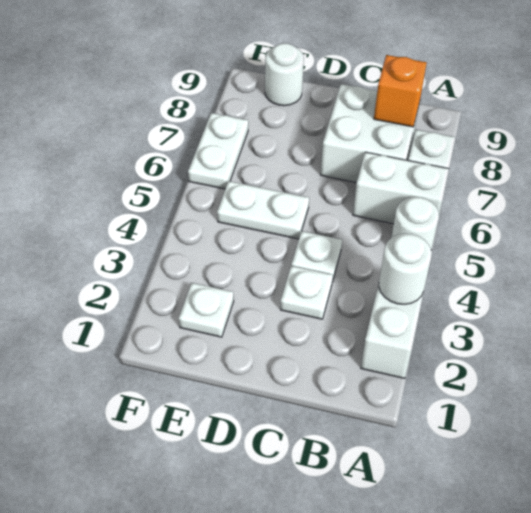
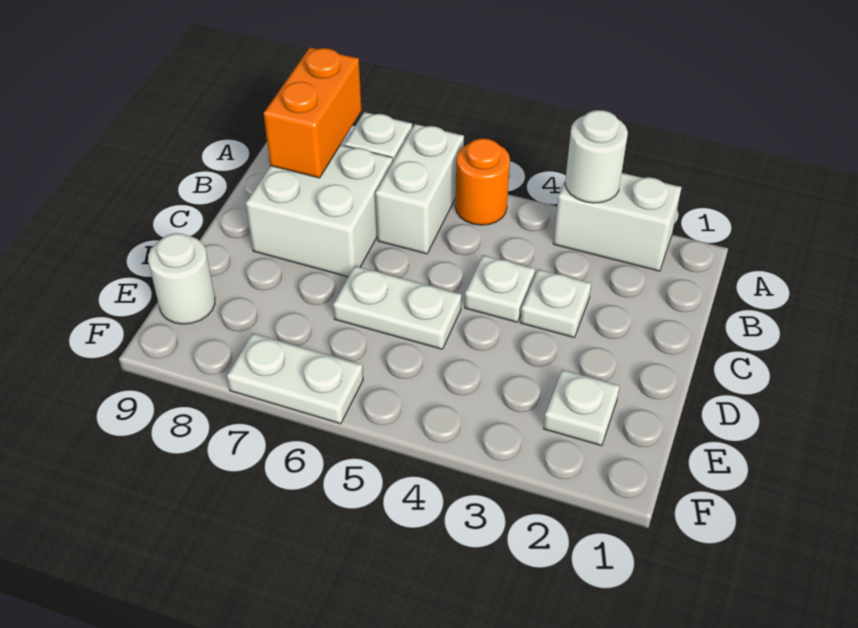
white round brick A5 level 1 -> orange round brick A5 level 1
orange brick B8 level 2 -> orange brick A8:B8 level 2
white plate D5:E5 level 1 -> white plate D5:D6 level 1

